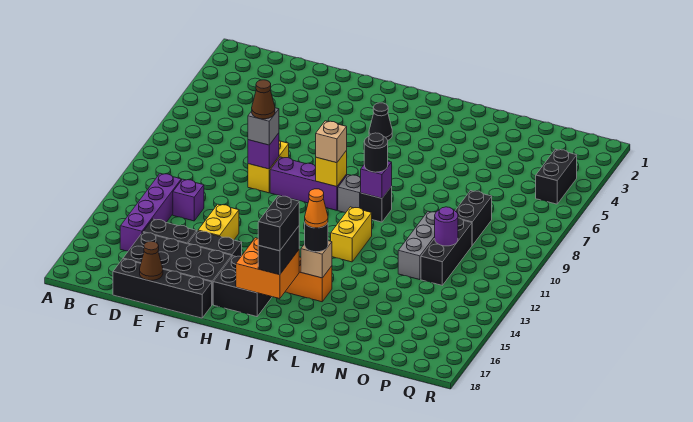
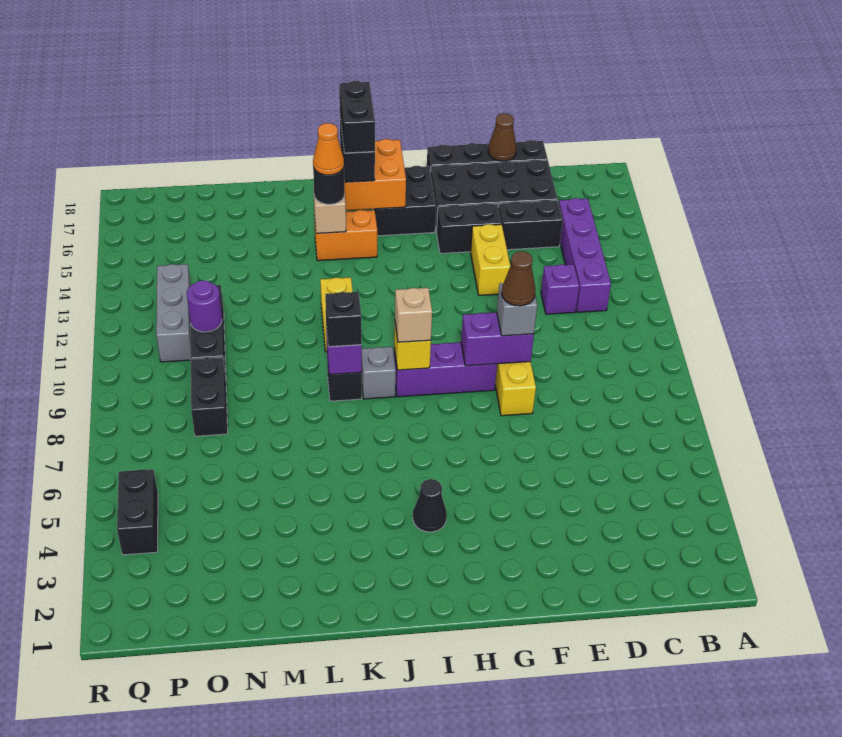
purple brick F9 level 2 -> purple brick F9:G9 level 2
black round brick K9 level 3 -> black brick K9 level 3
grey brick N10:N12 level 1 -> grey brick P11:P13 level 1

